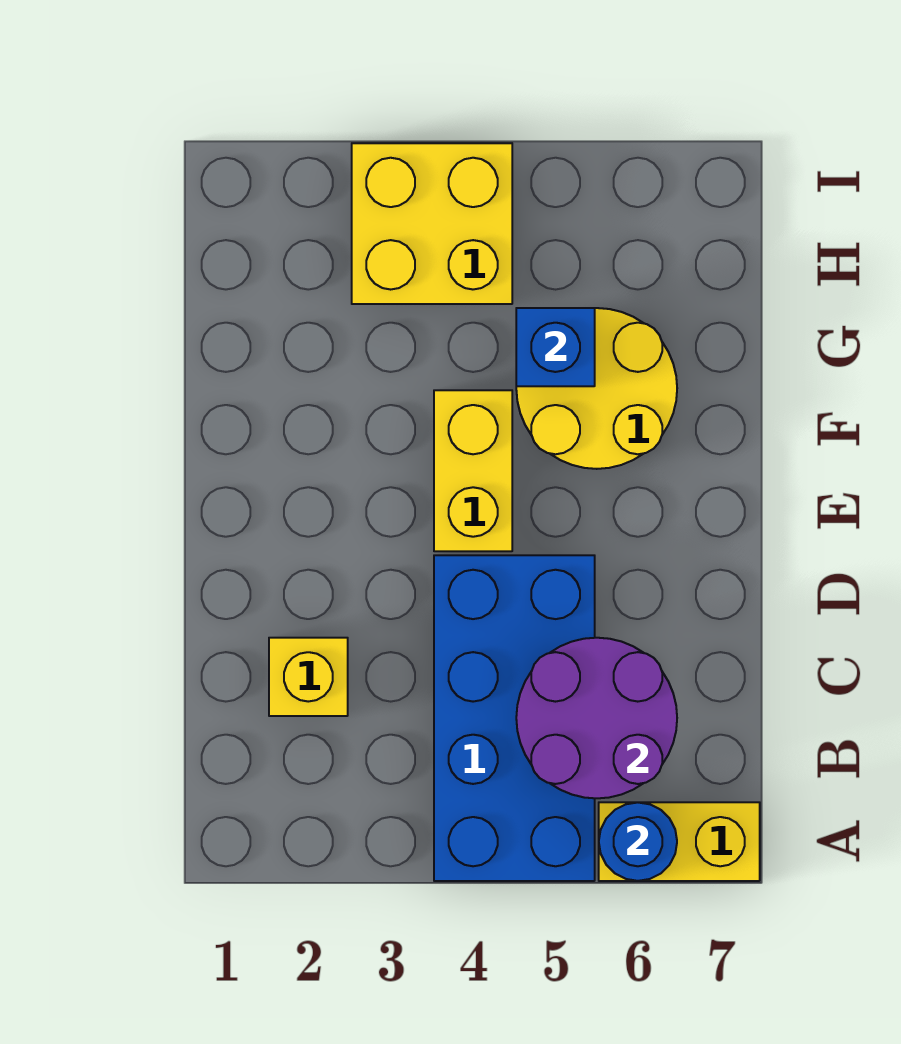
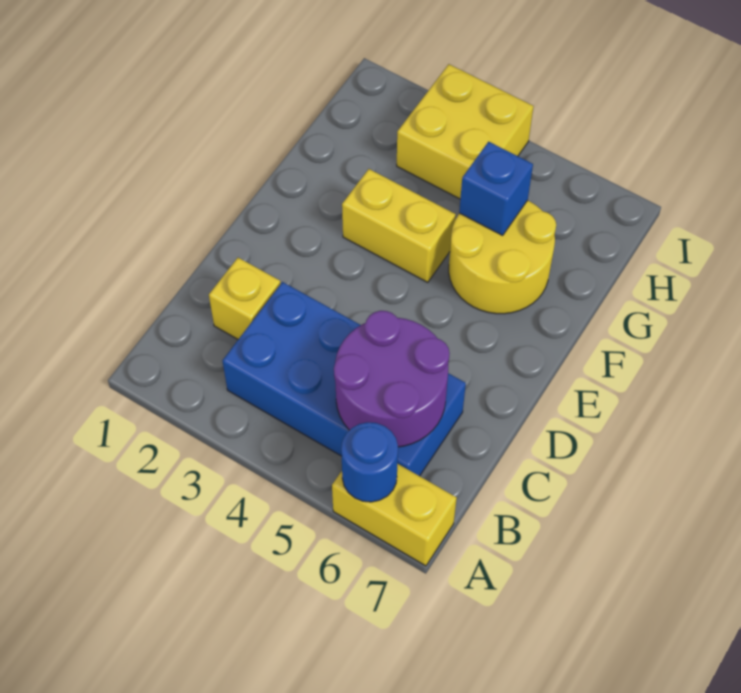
blue brick A4:D5 level 1 -> blue brick B3:C6 level 1
yellow brick E4:F4 level 1 -> yellow brick F3:F4 level 1

